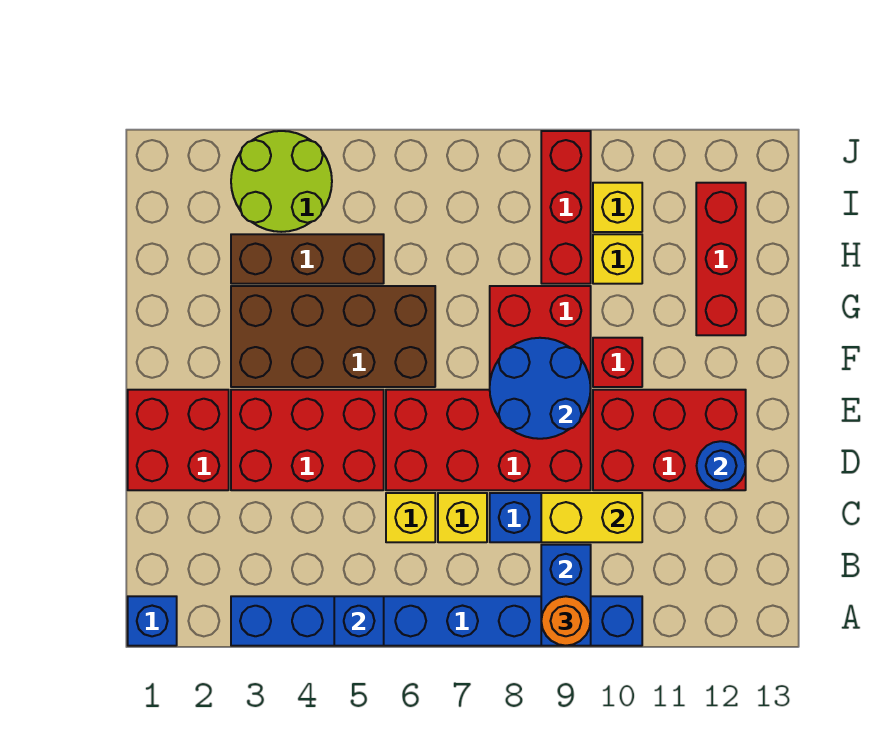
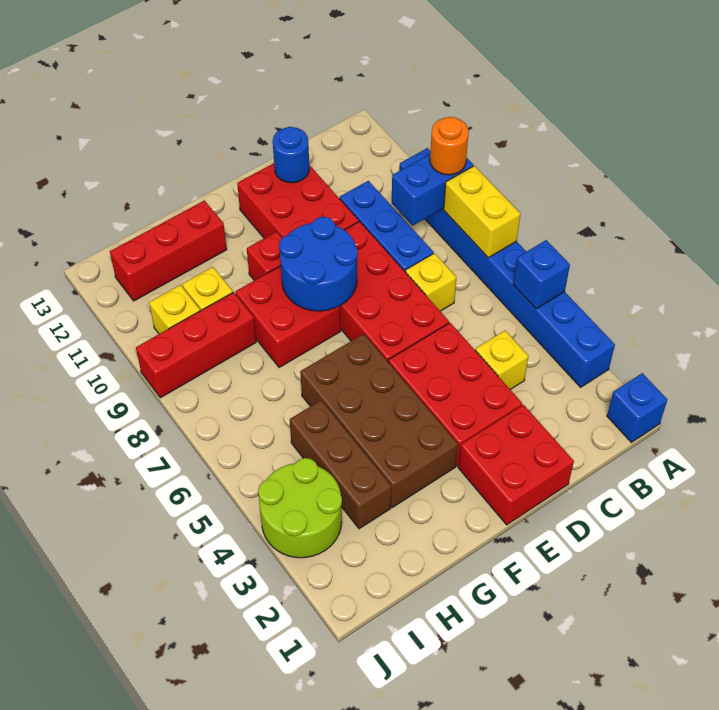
yellow brick C6 level 1 -> yellow brick C4 level 1
yellow brick C9:C10 level 2 -> yellow brick A7:A8 level 2

